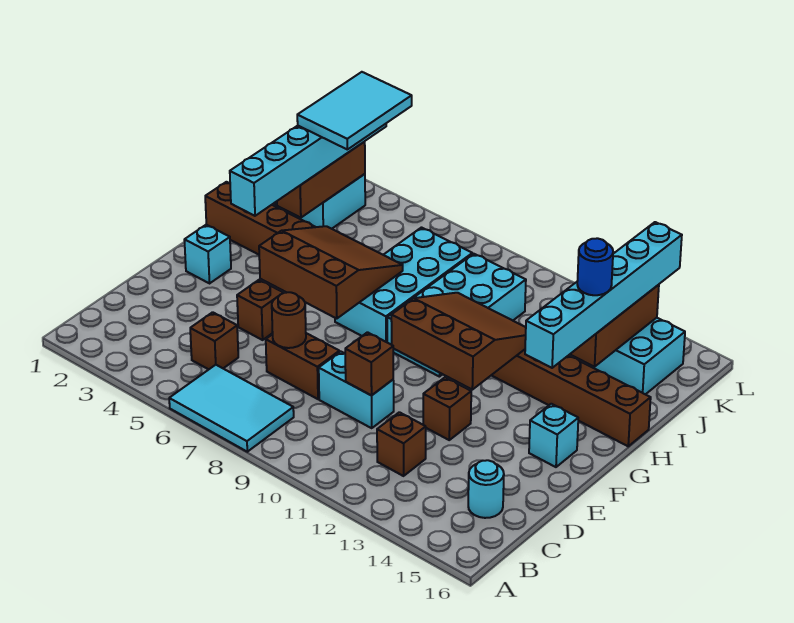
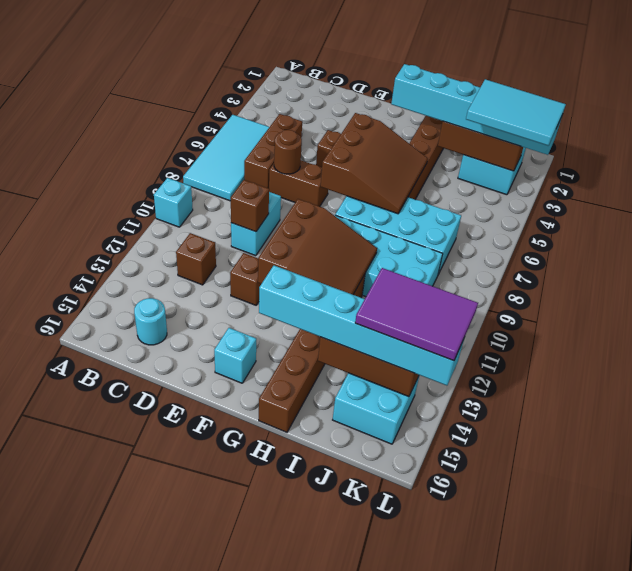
cyan tile A6:B8 level 1 -> cyan tile A5:B8 level 1
brown brick C5 level 1 -> brown brick C5:C7 level 1
brown brick D7:D8 level 1 -> brown brick D7:E7 level 1
cyan brick F2 level 1 -> cyan brick A10 level 1
blue round brick I14 level 4 -> none
none -> purple tile J13:L14 level 4

